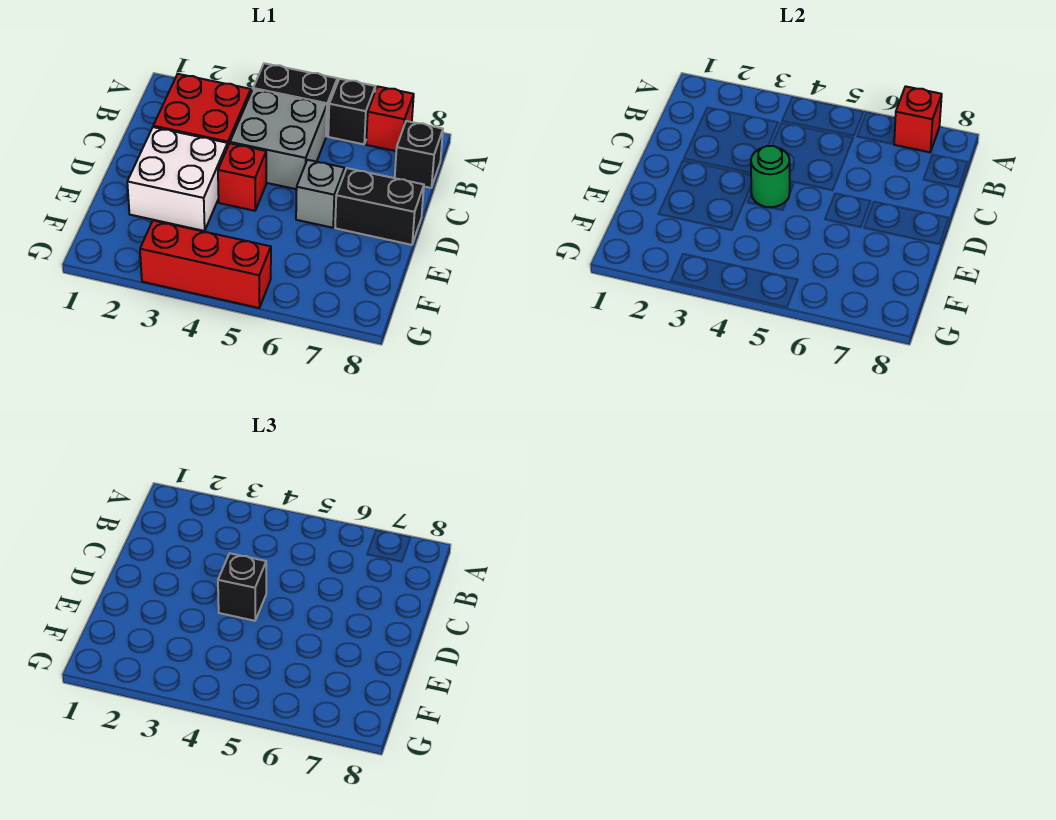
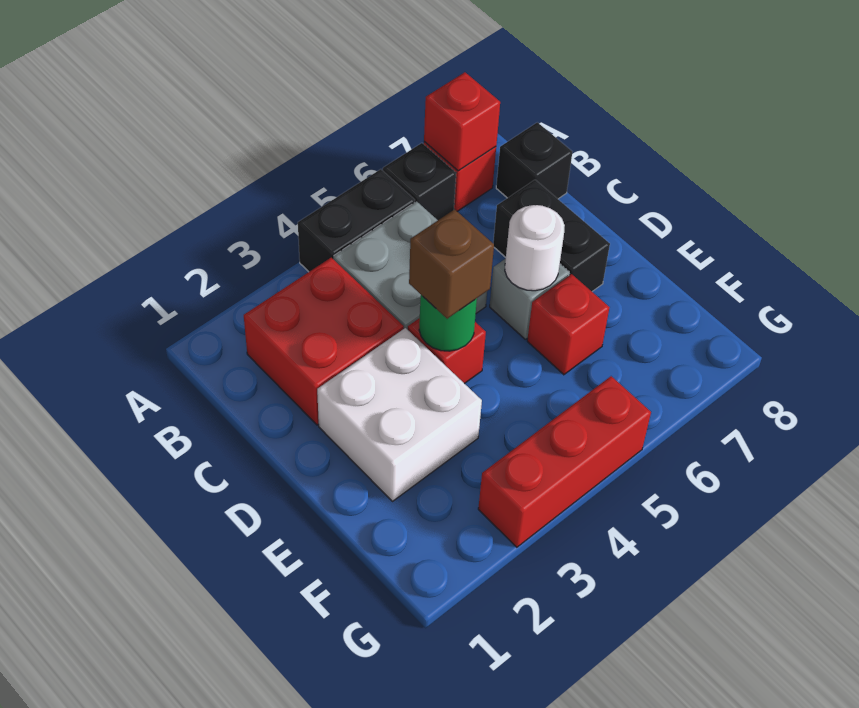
black brick D4 level 3 -> brown brick D4 level 3
none -> white round brick D6 level 2
black brick D7:D8 level 1 -> black brick C7:D7 level 1
none -> red brick E6 level 1

